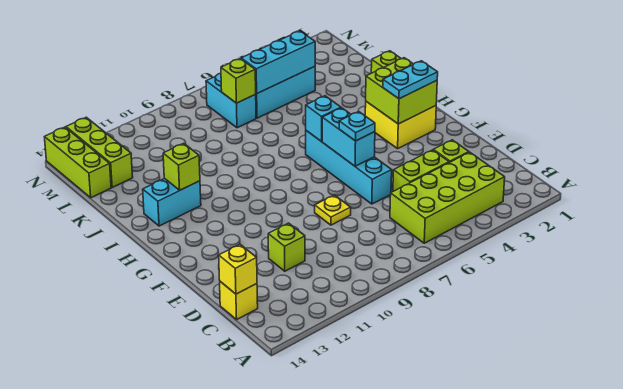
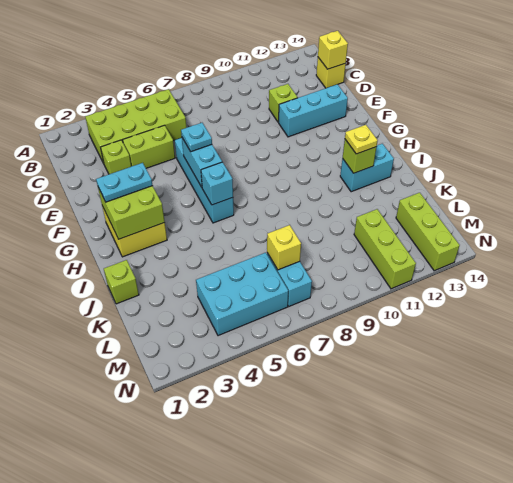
yellow plate E8 level 1 -> yellow plate I12 level 3
cyan brick L4:L6 level 2 -> cyan brick E11:E13 level 1
lime brick L7 level 2 -> yellow brick L7 level 2
lime brick L14:N14 level 1 -> lime brick L11:N11 level 1

